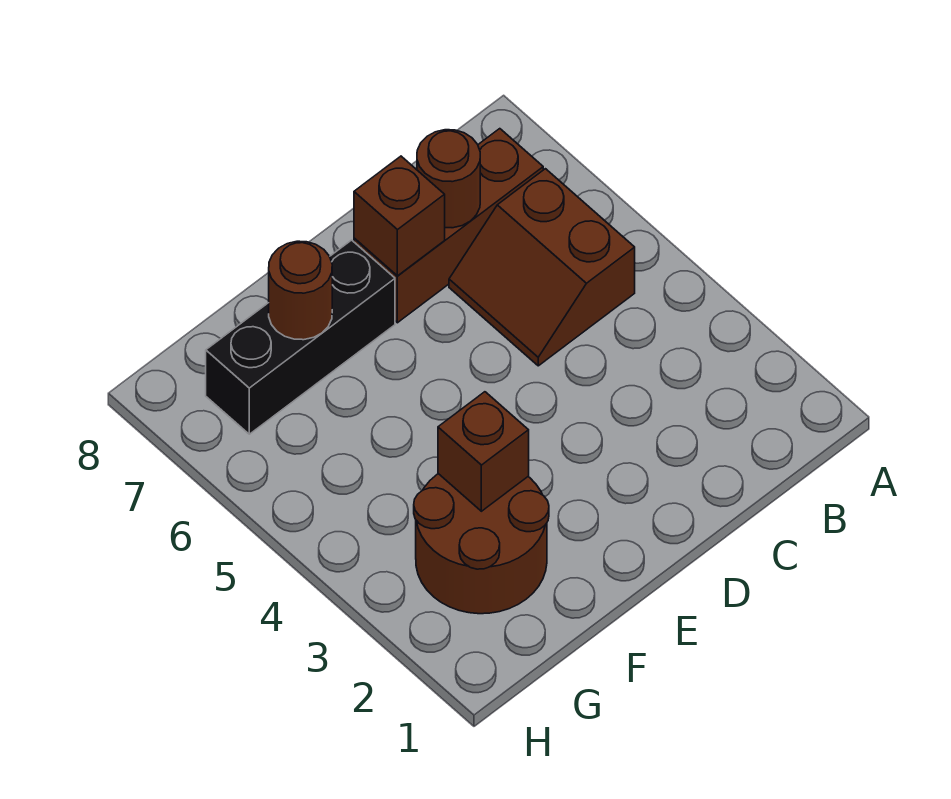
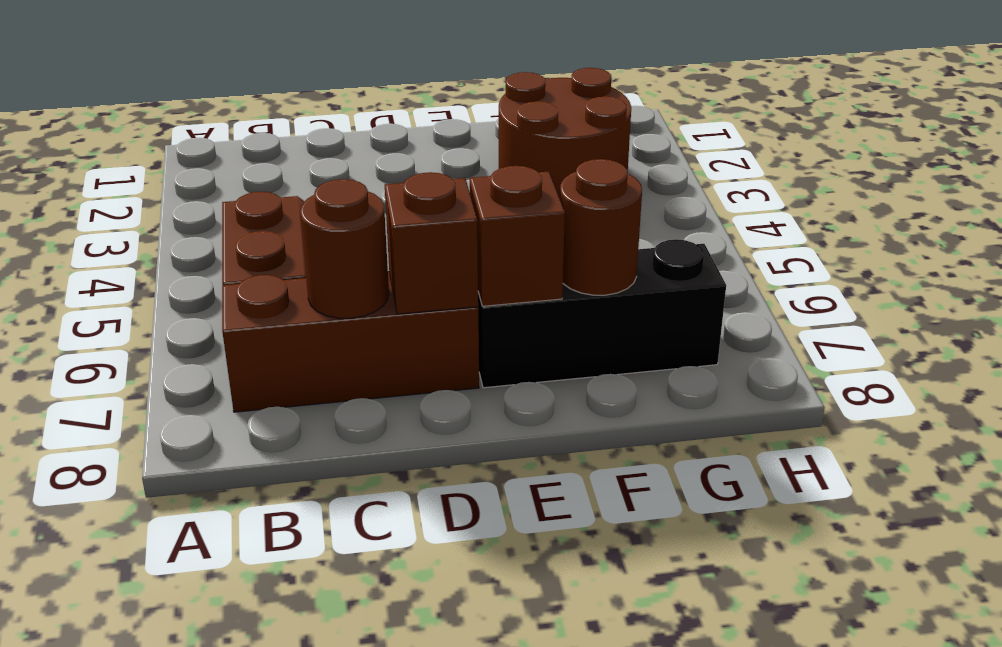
brown brick F3 level 2 -> brown brick E7 level 2

